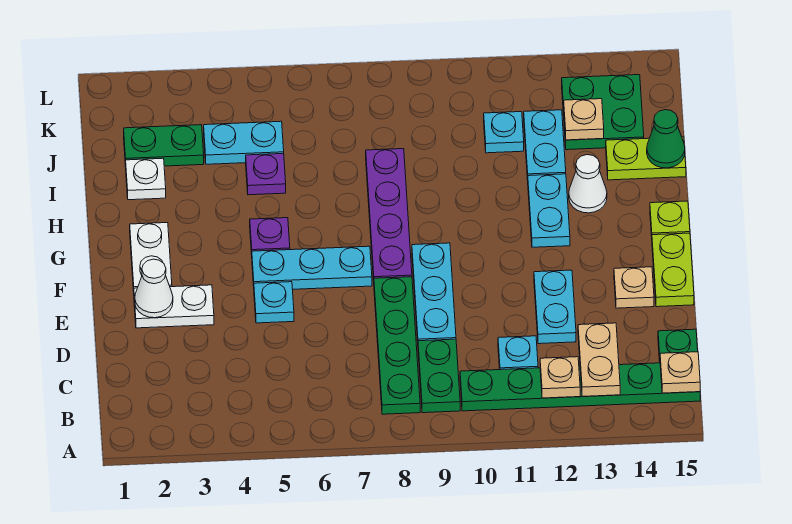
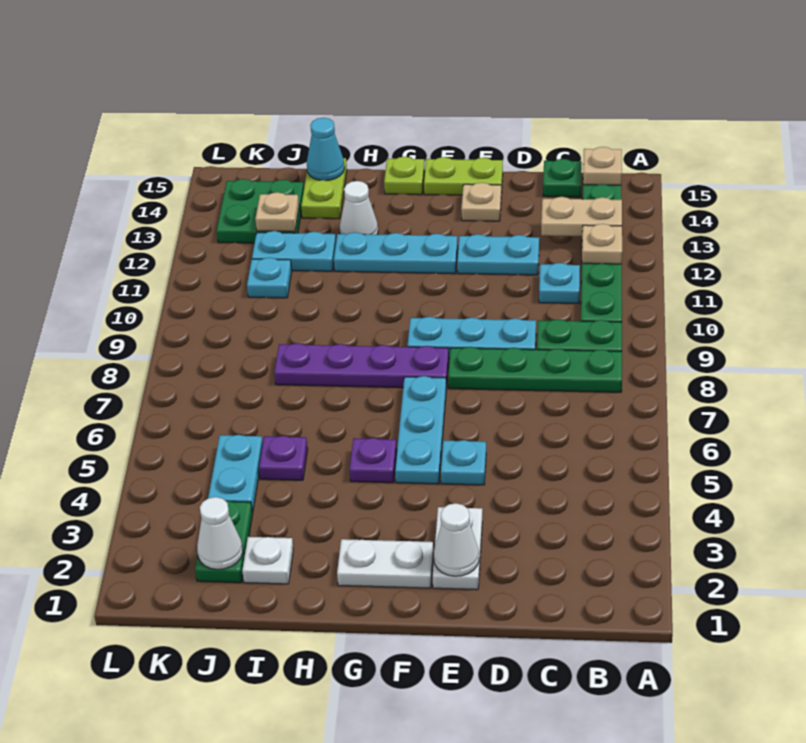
cyan plate G12:H12 level 1 -> cyan plate F12:H12 level 1
green cone I15 level 2 -> cyan cone I15 level 2
none -> white cone J2 level 2

